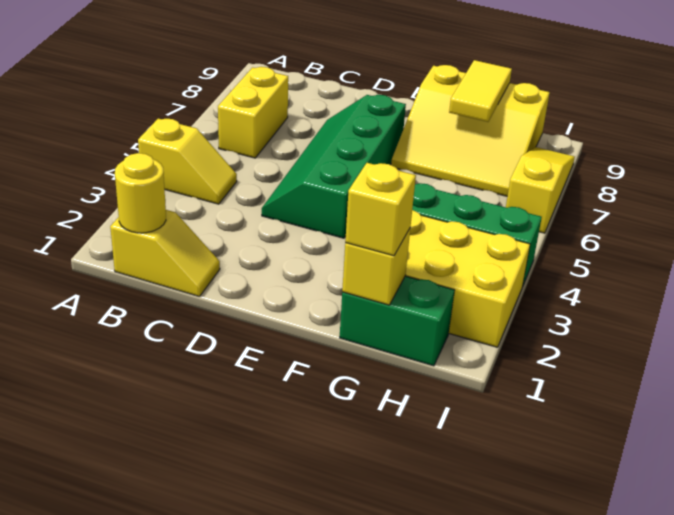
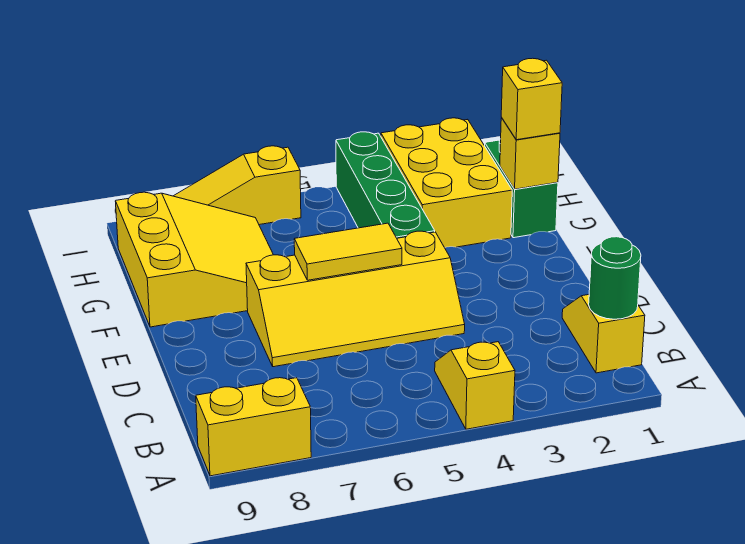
yellow round brick B1 level 2 -> green round brick B1 level 2
yellow brick B6:B7 level 1 -> yellow brick A8:A9 level 1
green slope D4:E7 level 1 top E -> yellow slope D4:E7 level 1 top E
yellow tile G8:G9 level 2 -> yellow tile E5:E6 level 2

